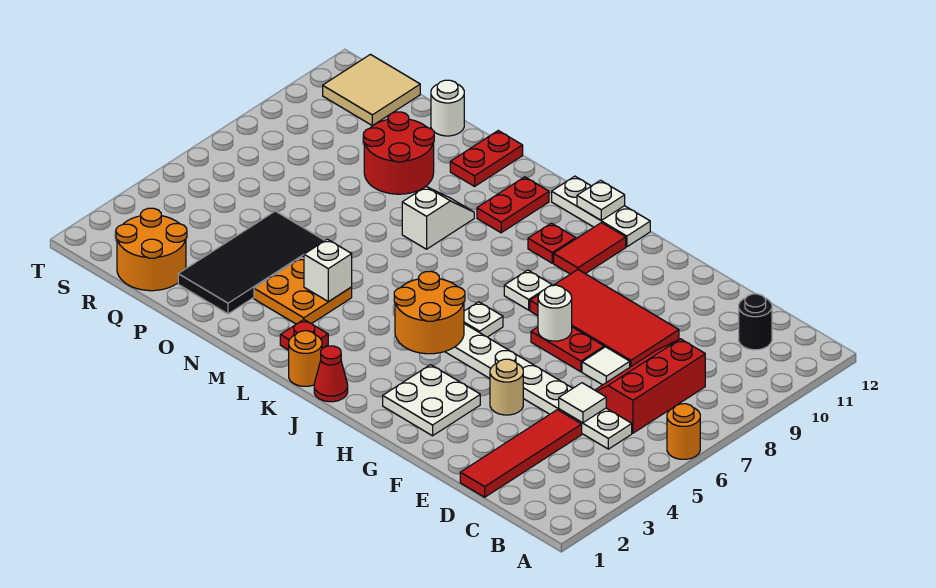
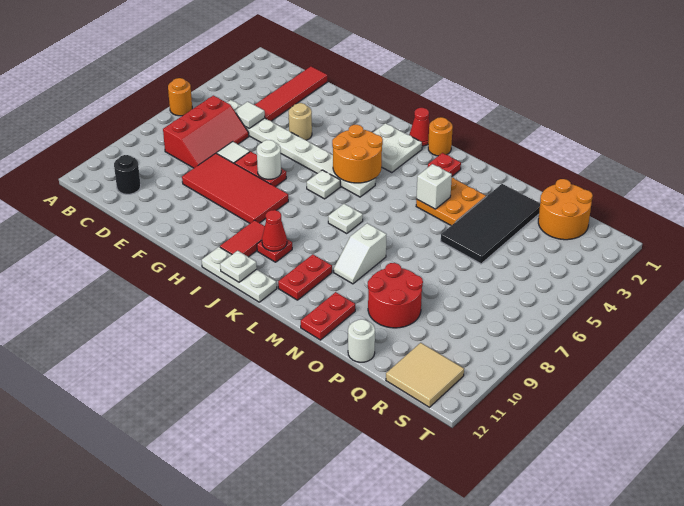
white plate G2:H3 level 1 -> white plate I2:J3 level 1
white plate I8 level 1 -> white plate K7 level 1
none -> red cone J10 level 2

